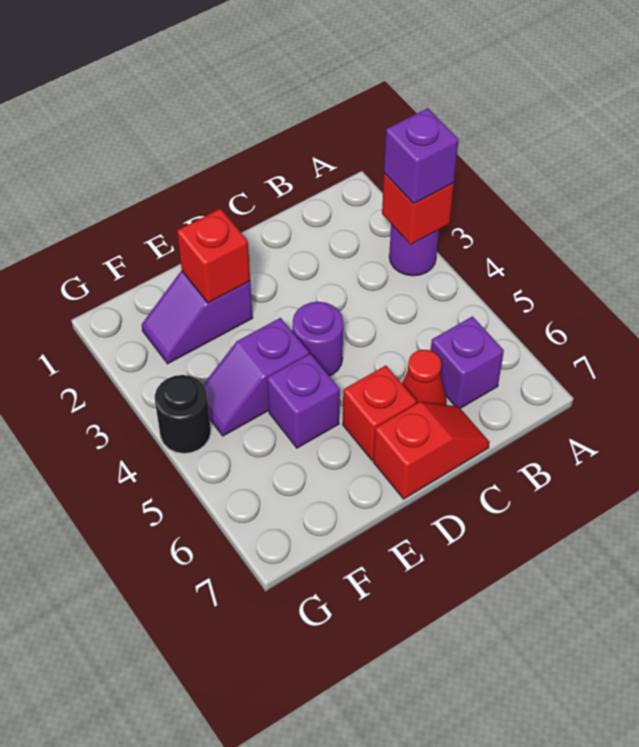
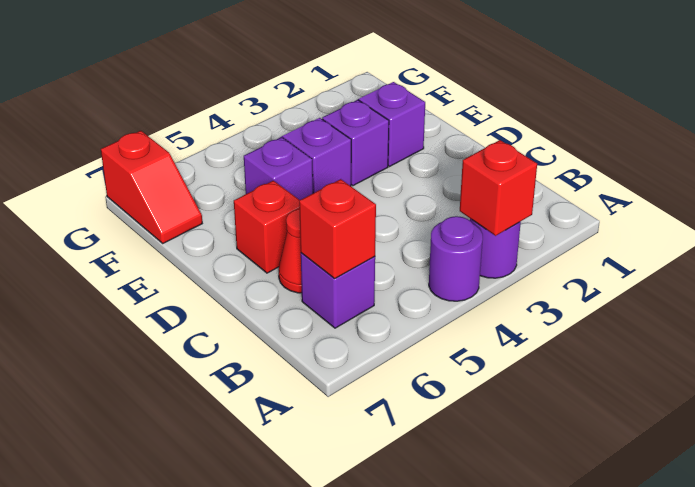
purple brick A3 level 3 -> purple brick E3 level 1
red slope C7:D7 level 1 top D -> red slope F7:G7 level 1 top G
purple round brick D4 level 1 -> purple round brick A4 level 1
red brick E2 level 2 -> red brick B6 level 2
black round brick G4 level 1 -> none

